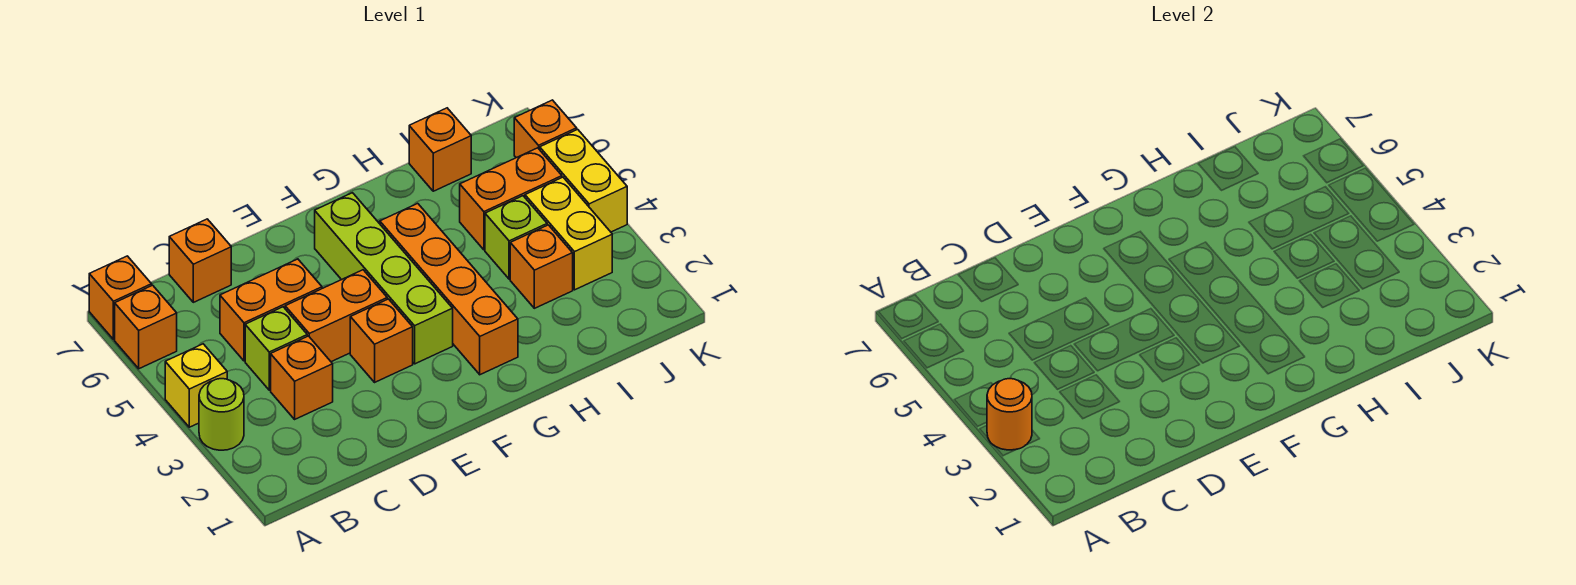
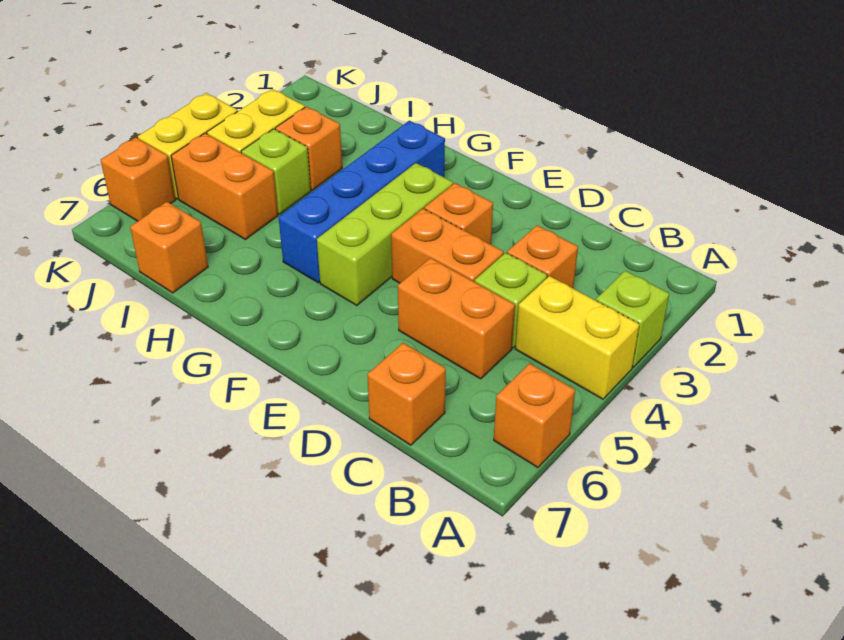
lime round brick A3 level 1 -> lime brick A3 level 1
orange round brick A3 level 2 -> none
yellow brick A4 level 1 -> yellow brick A4:B4 level 1
orange brick A7 level 1 -> none
lime brick F3:F6 level 1 -> lime brick F3:F5 level 1
orange brick G2:G5 level 1 -> blue brick G2:G5 level 1

